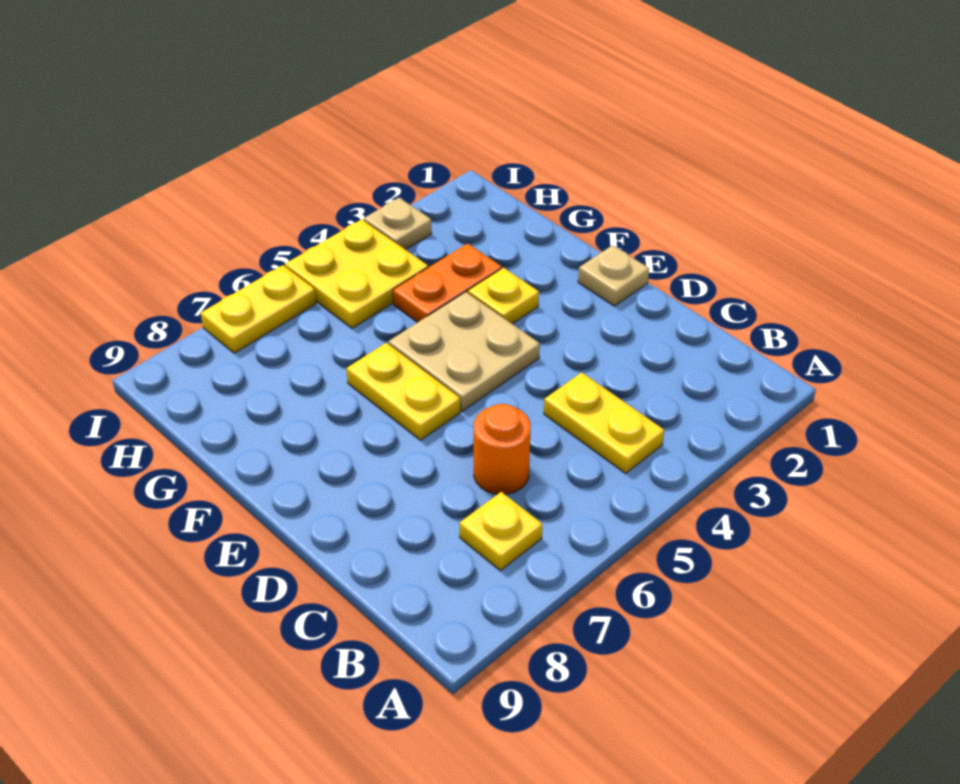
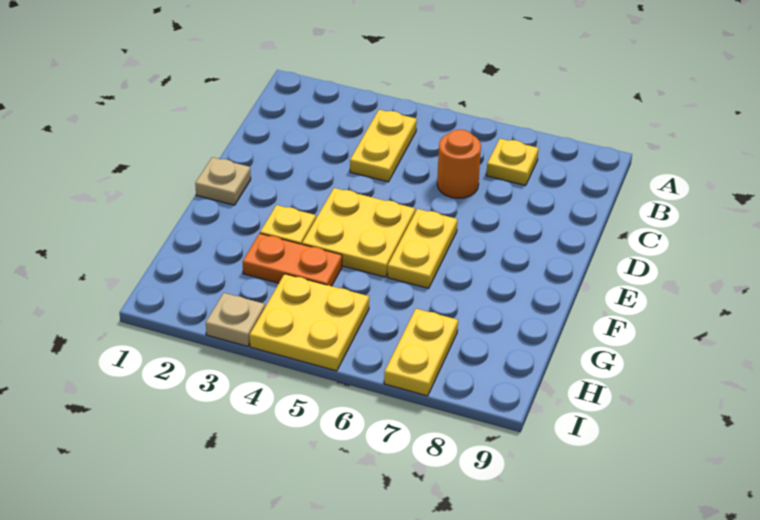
tan plate E4:F5 level 1 -> yellow plate E4:F5 level 1
yellow plate I6:I7 level 1 -> yellow plate H7:I7 level 1

